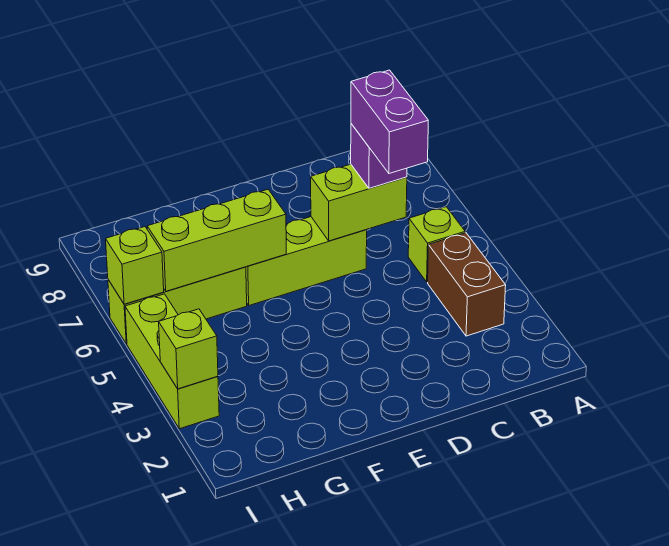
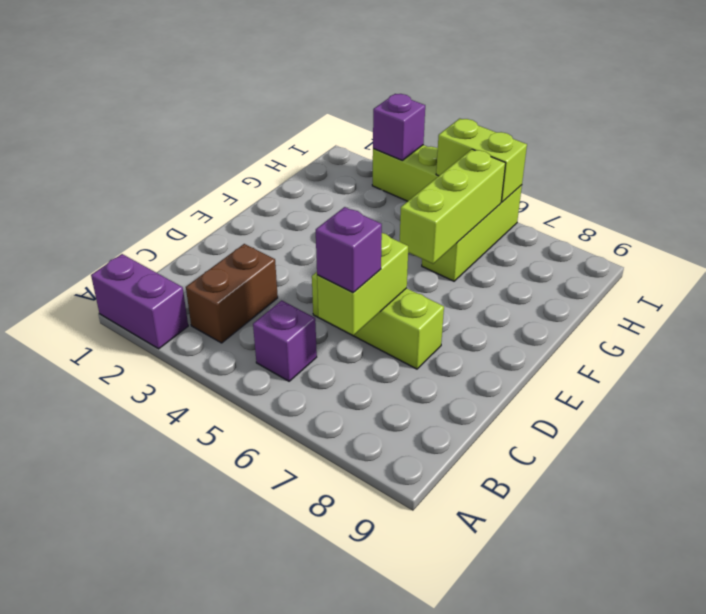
brown brick B3:B4 level 1 -> brown brick B3:C3 level 1
lime brick B5 level 1 -> purple brick B5 level 1
purple brick C5:C6 level 4 -> purple brick A1:A2 level 1
lime brick D6:F6 level 1 -> lime brick D5:D7 level 1
lime brick I3 level 2 -> purple brick I3 level 2
lime brick I6 level 2 -> lime brick I5:I6 level 2

